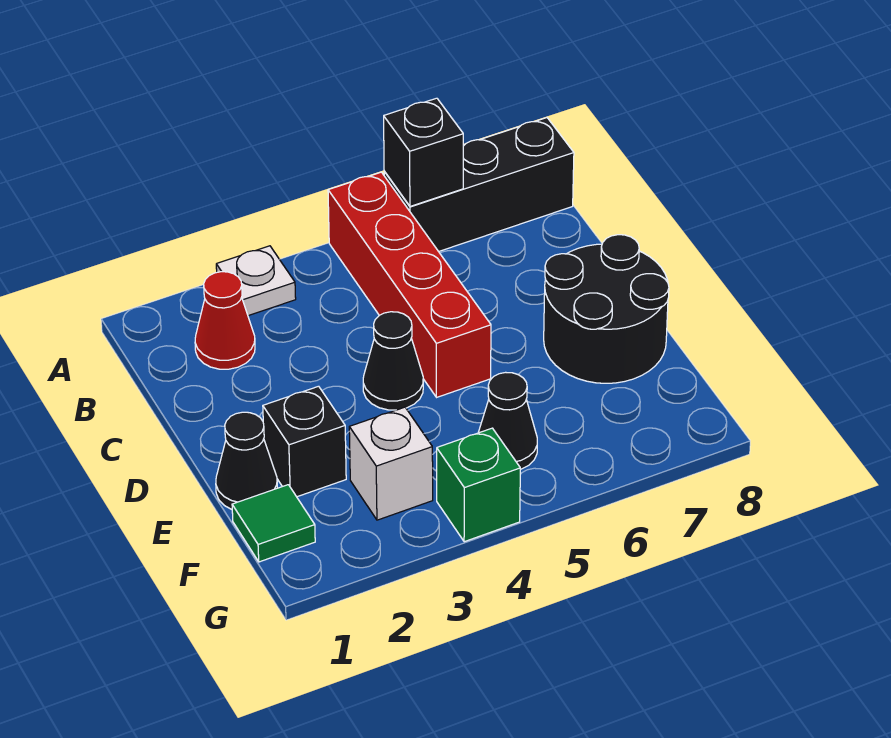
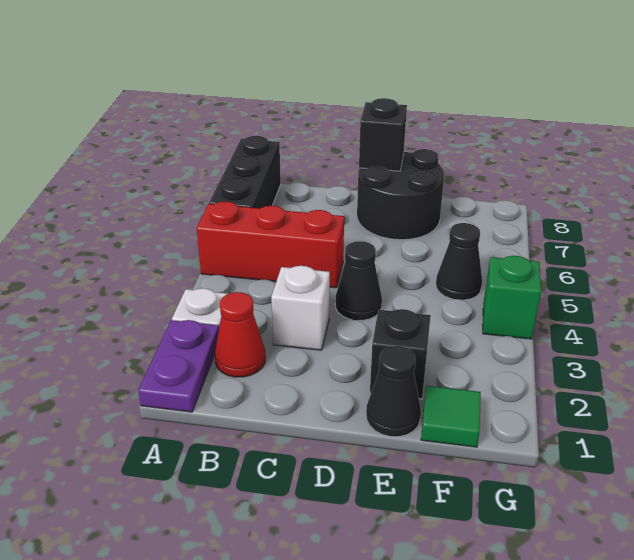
none -> purple plate A1:A2 level 1
red brick A5:D5 level 1 -> red brick A5:C5 level 1
black brick A6 level 2 -> black brick D8 level 2
white brick F3 level 1 -> white brick C3 level 1

